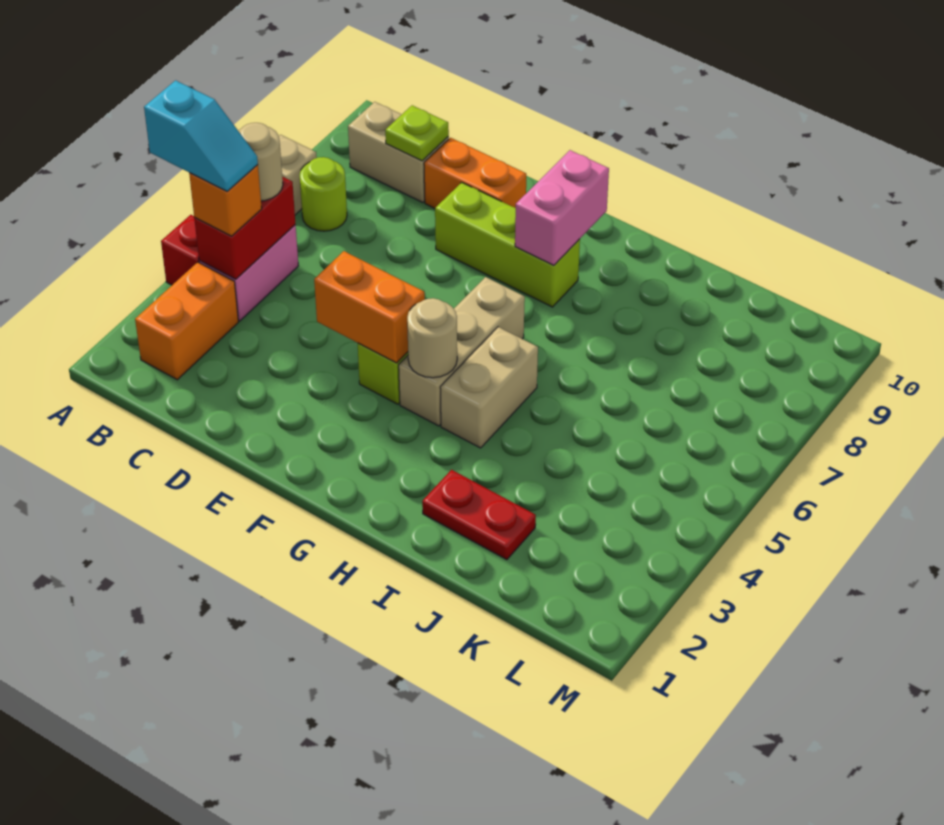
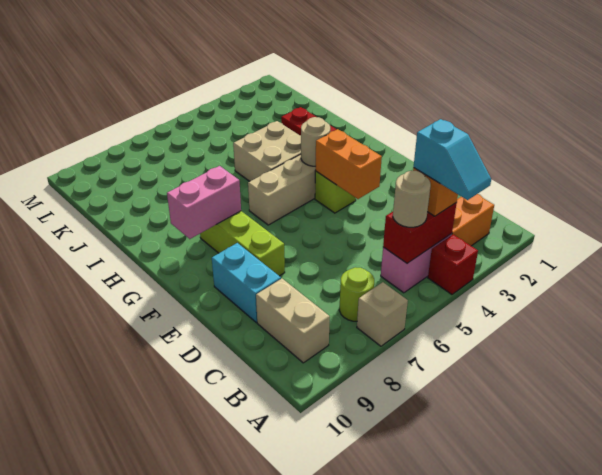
cyan slope A4:B4 level 4 top A -> cyan slope A4:B4 level 4 top B
lime plate C9 level 2 -> none
orange brick D9:E9 level 1 -> cyan brick D9:E9 level 1
tan brick H4:H5 level 1 -> tan brick H4:I5 level 1

